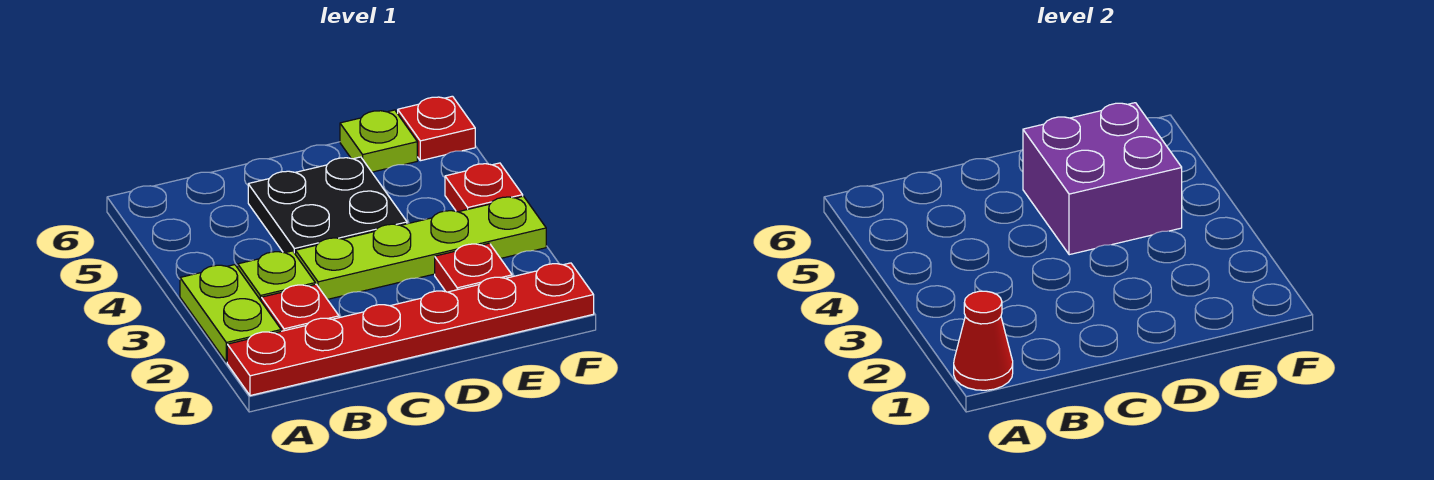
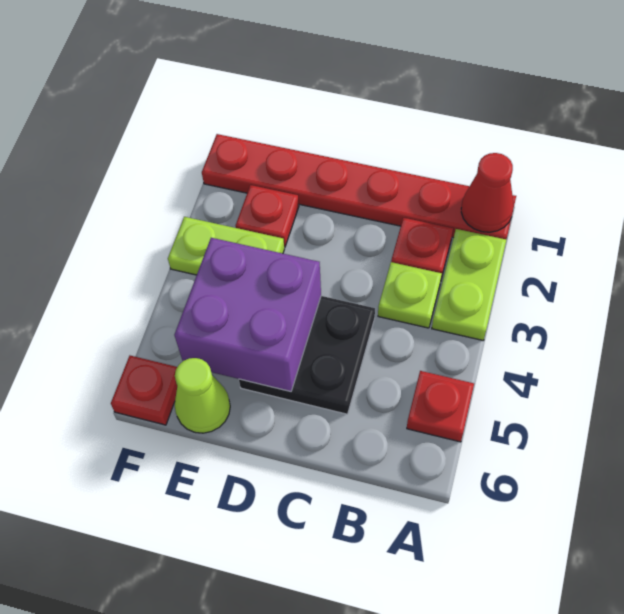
lime plate C3:F3 level 1 -> lime plate E3:F3 level 1
lime plate E6 level 1 -> lime cone E6 level 1
red plate F4 level 1 -> red plate A5 level 1

